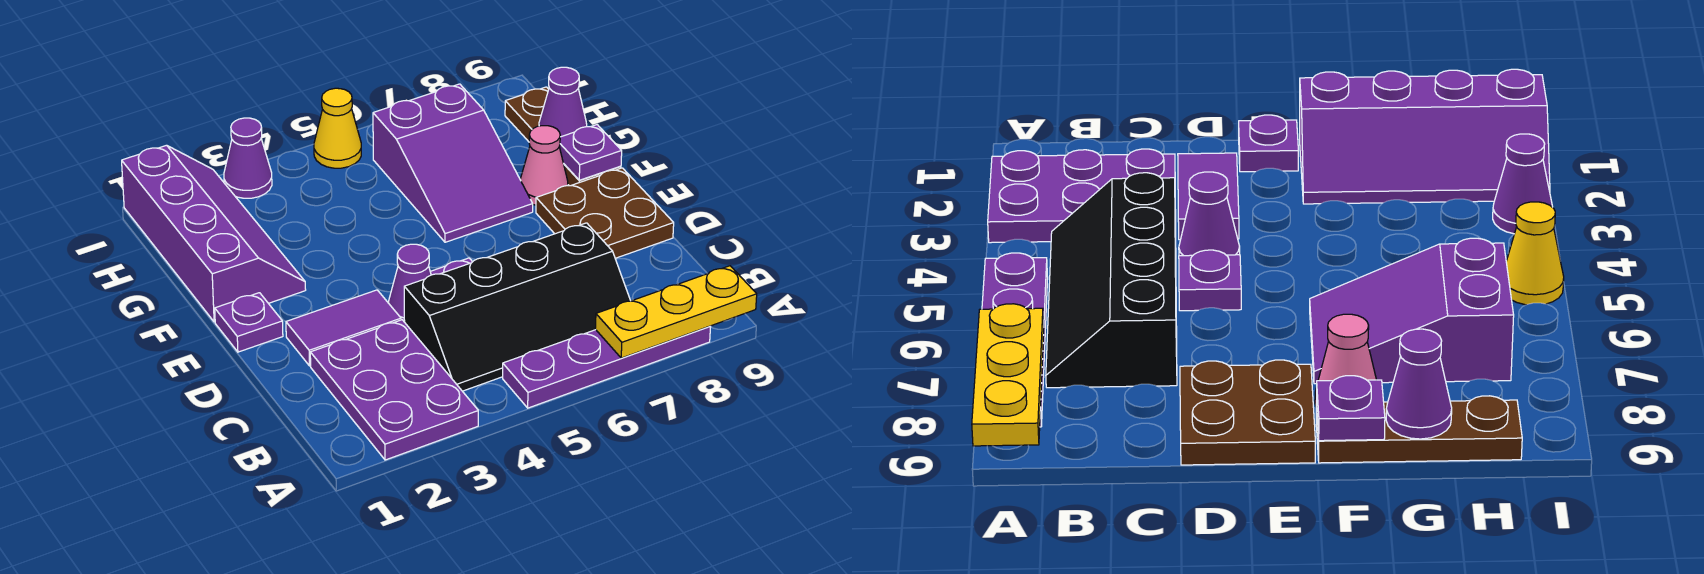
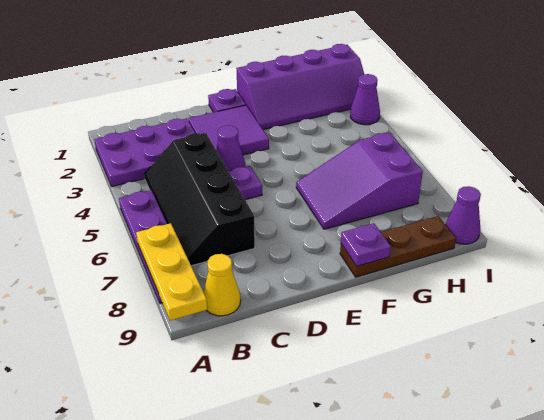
purple tile D2:D3 level 1 -> purple tile D2:E3 level 1
brown plate D8:E9 level 1 -> none
pink cone F8 level 1 -> none
purple cone G9 level 2 -> purple cone I9 level 1
yellow cone I5 level 1 -> yellow cone B9 level 1

